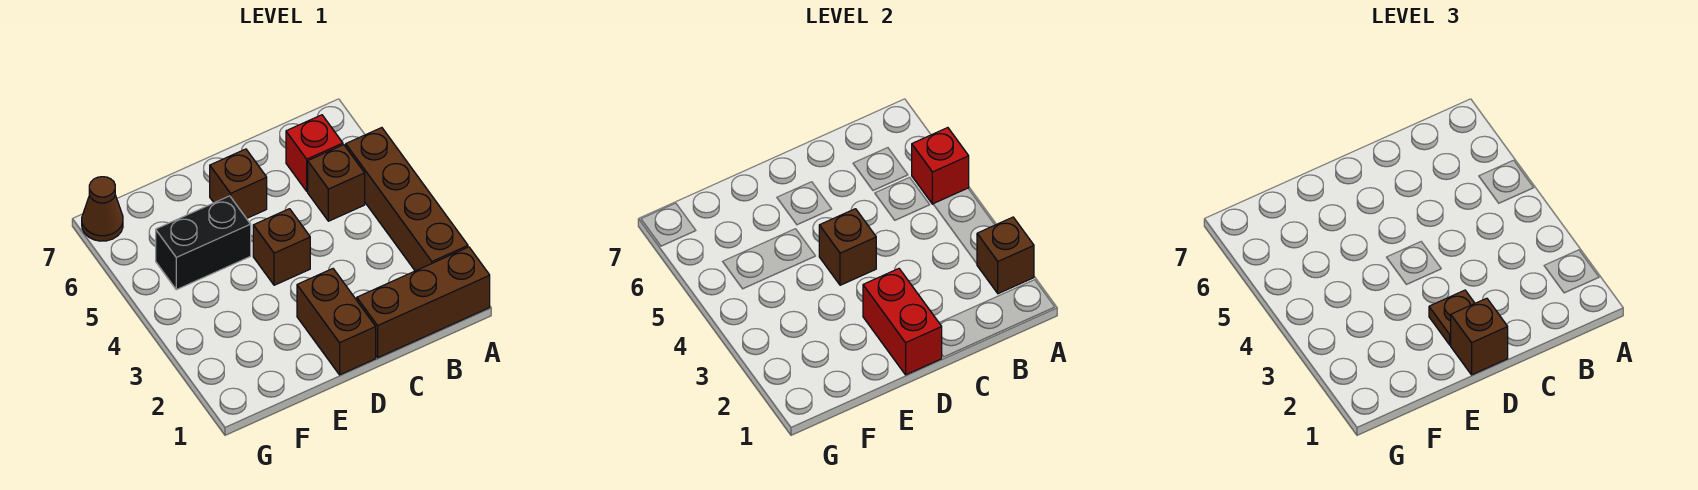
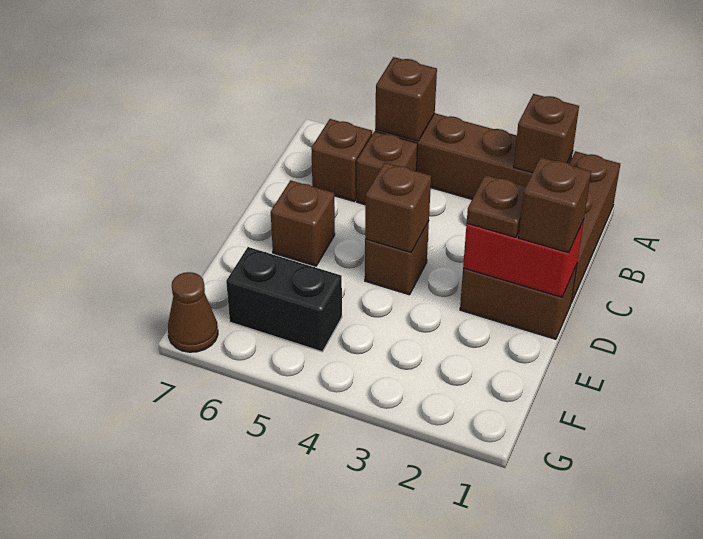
red brick A5 level 2 -> brown brick A5 level 2
red brick B6 level 1 -> brown brick B6 level 1
black brick E5:F5 level 1 -> black brick F5:F6 level 1

